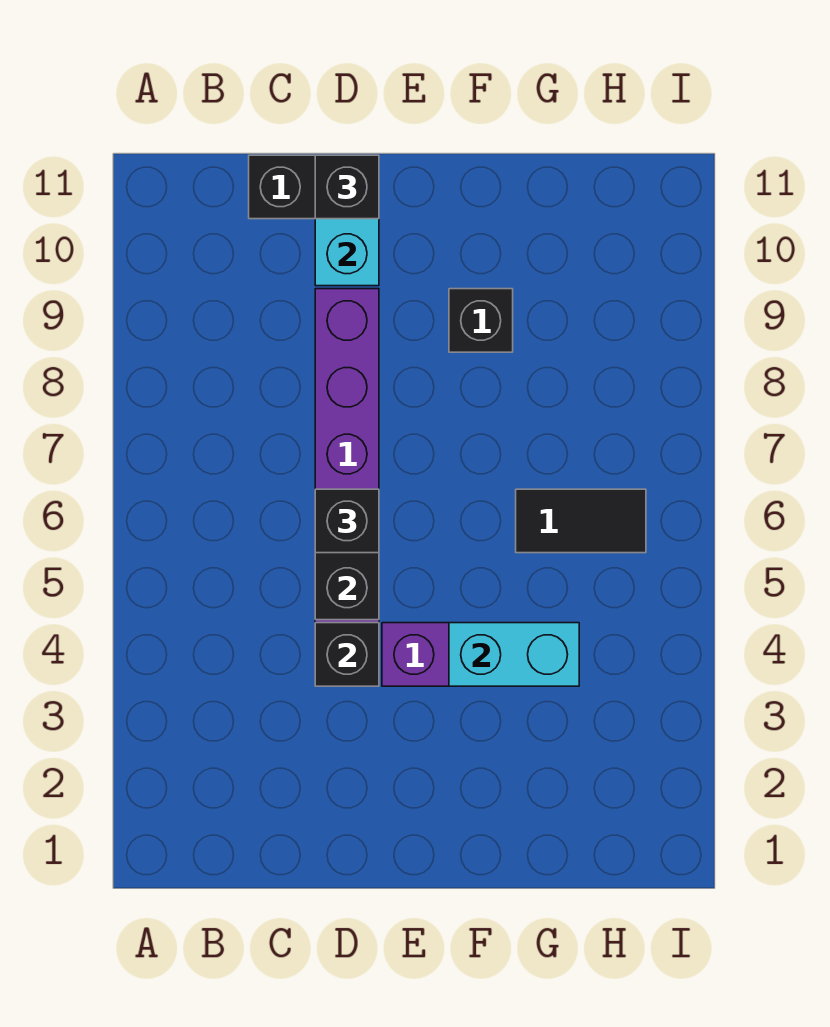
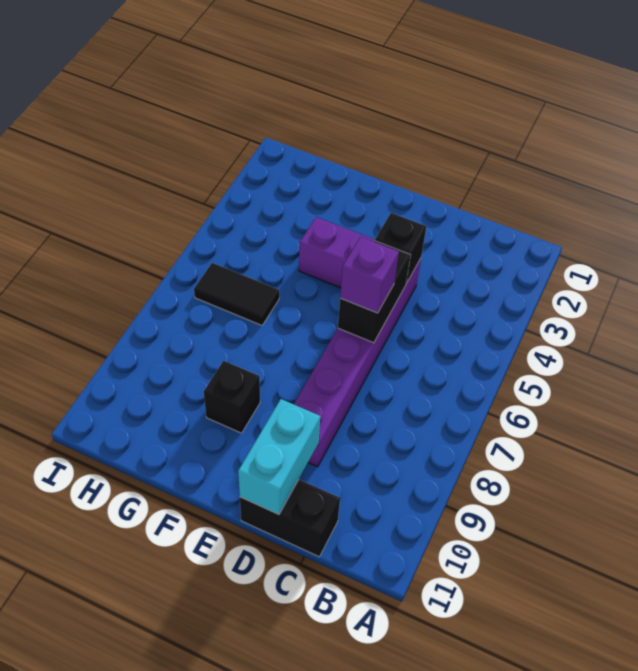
black brick D6 level 3 -> purple brick D6 level 3
black brick D11 level 3 -> none
cyan brick F4:G4 level 2 -> none

